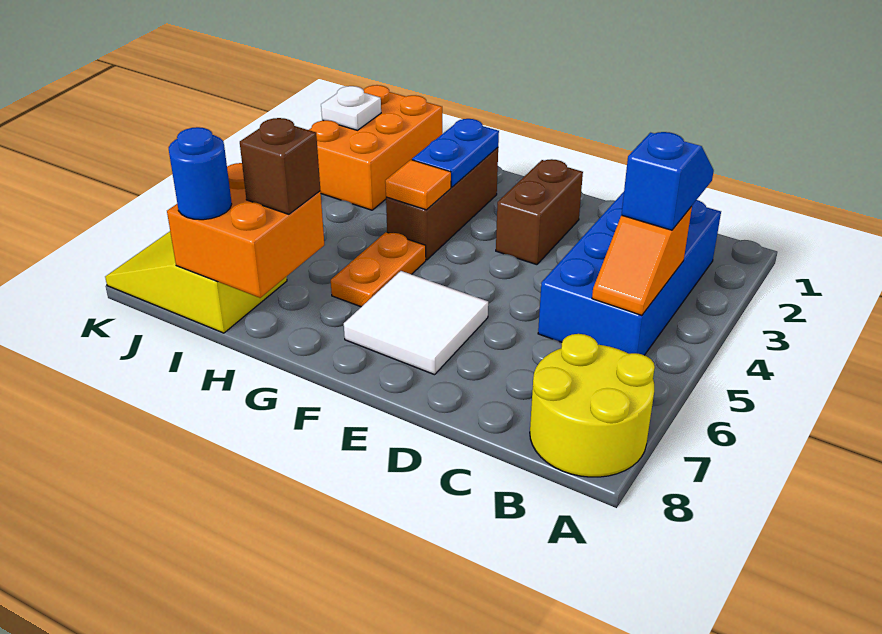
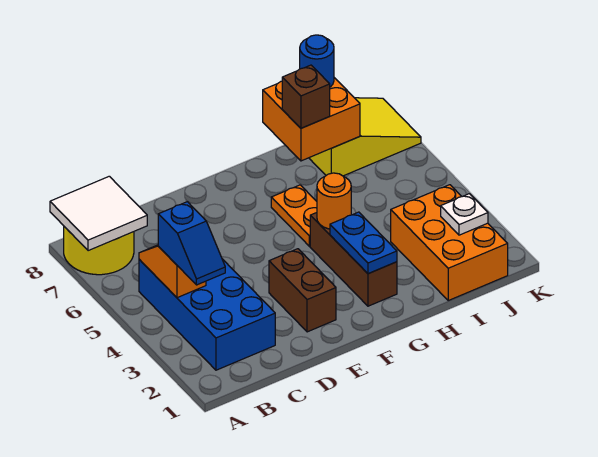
white tile E6:F7 level 1 -> white tile A7:B8 level 2
orange tile G4 level 2 -> orange round brick G4 level 2

